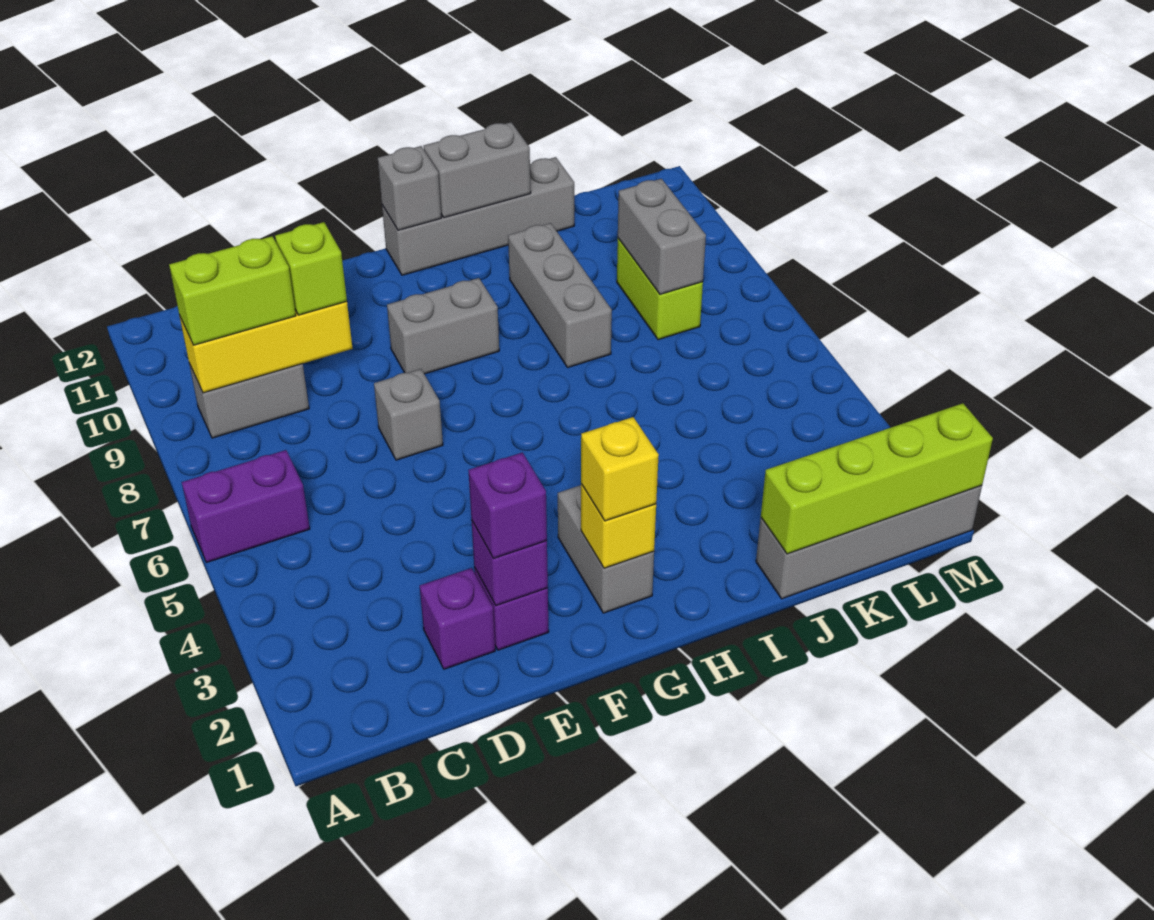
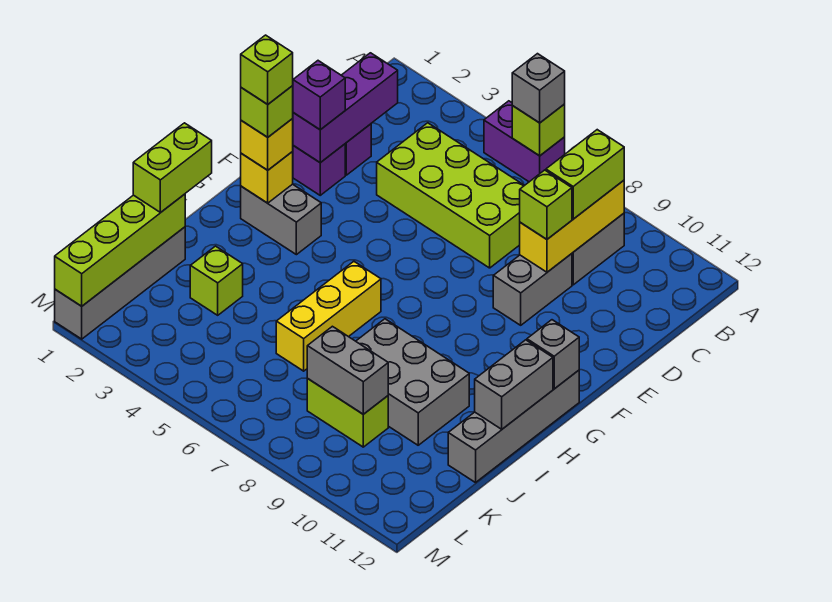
purple brick A6:B6 level 1 -> purple brick A5:A6 level 1
none -> lime brick A6 level 2
none -> lime brick C4:D7 level 1
purple brick E2 level 2 -> purple brick C2:E2 level 2
grey brick E7 level 1 -> grey brick A6 level 3
grey brick F9:G9 level 1 -> grey brick D9:E9 level 1
none -> lime brick G2 level 4
none -> lime brick G2 level 5
none -> yellow brick H6:J6 level 1
none -> lime brick I1:J1 level 3
grey brick I8:I10 level 1 -> grey brick I8:J10 level 1
none -> lime brick J3 level 1

